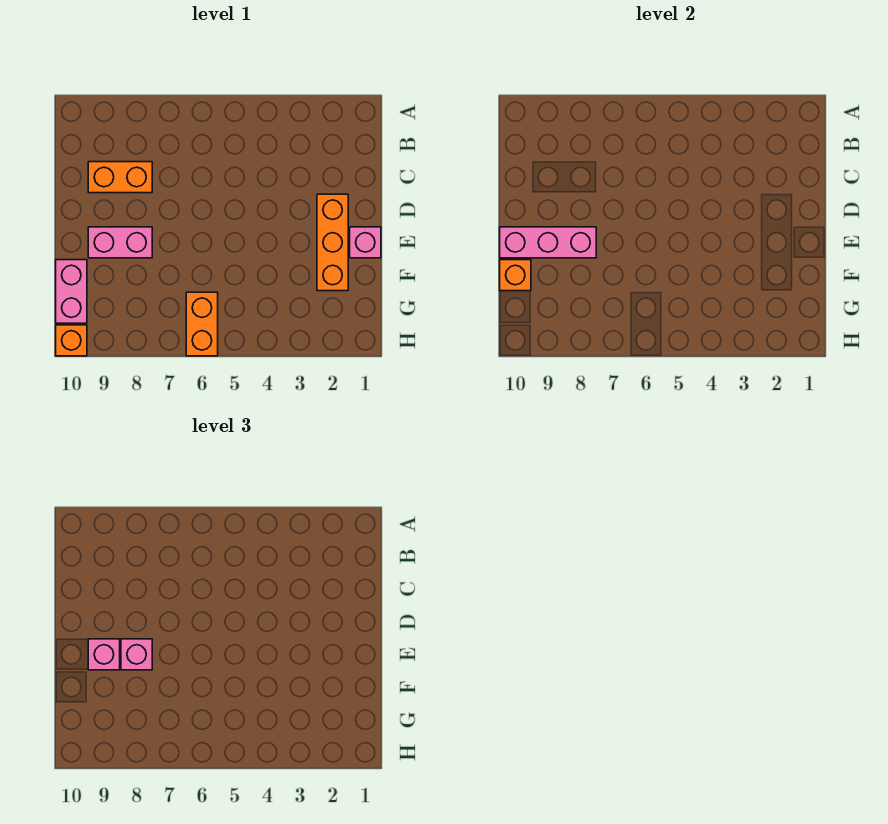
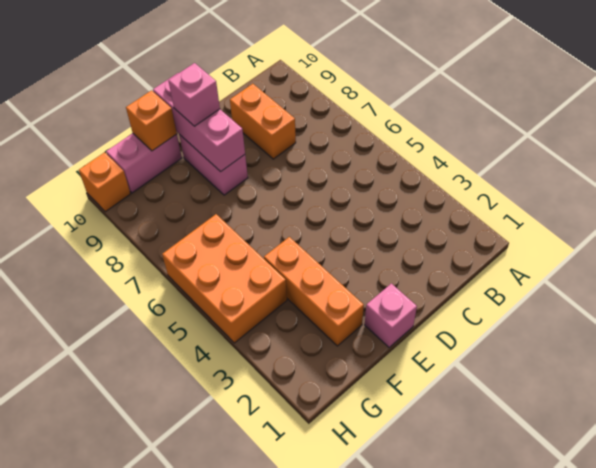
orange brick D2:F2 level 1 -> orange brick F2:F4 level 1
pink brick E8 level 3 -> none
orange brick G6:H6 level 1 -> orange brick G4:H6 level 1

